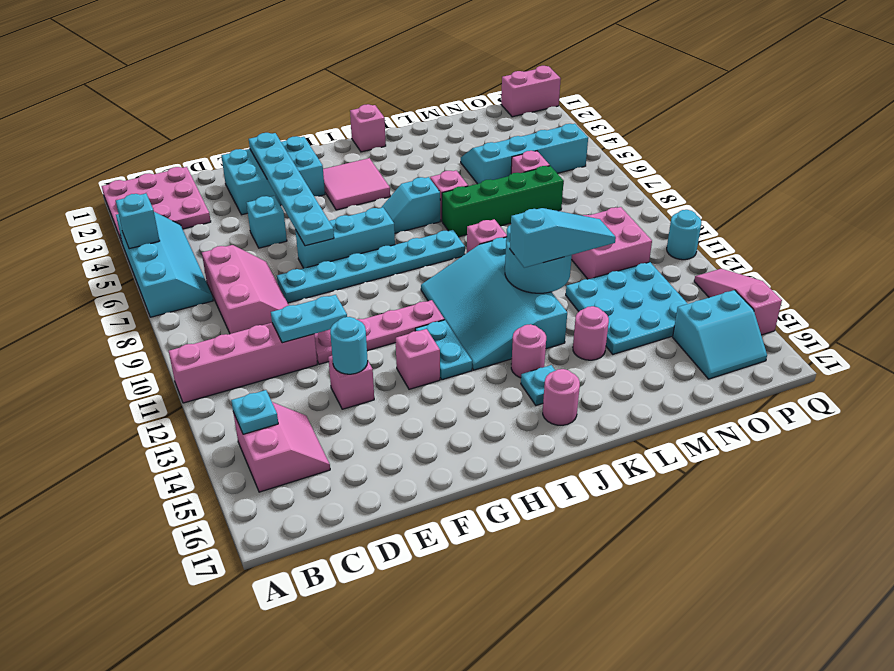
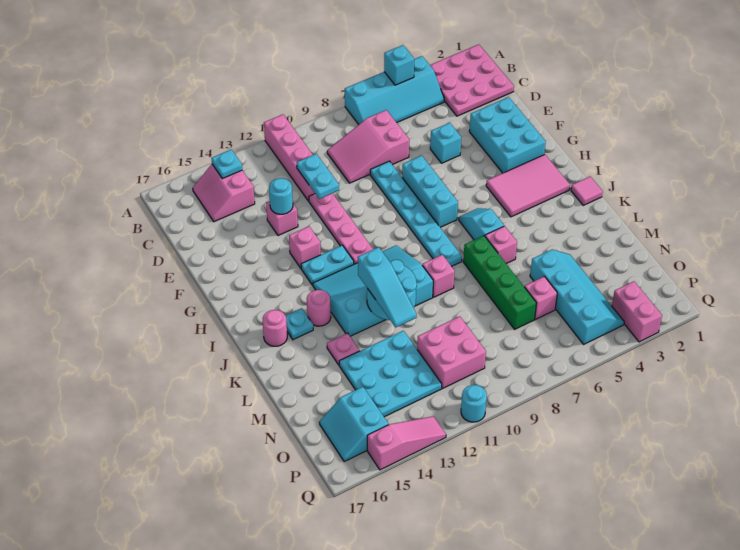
pink slope B14:C15 level 1 top B -> pink slope B14:C15 level 1 top 14
pink slope C7:D9 level 1 top C -> pink slope C7:D9 level 1 top 7
cyan plate F2:F7 level 2 -> none
pink tile H3:I4 level 1 -> pink tile H2:I4 level 1
pink brick J1 level 1 -> pink tile J1 level 1
pink round brick L14 level 1 -> pink plate L14 level 1
pink brick P1:Q1 level 1 -> pink brick P3:Q3 level 1

